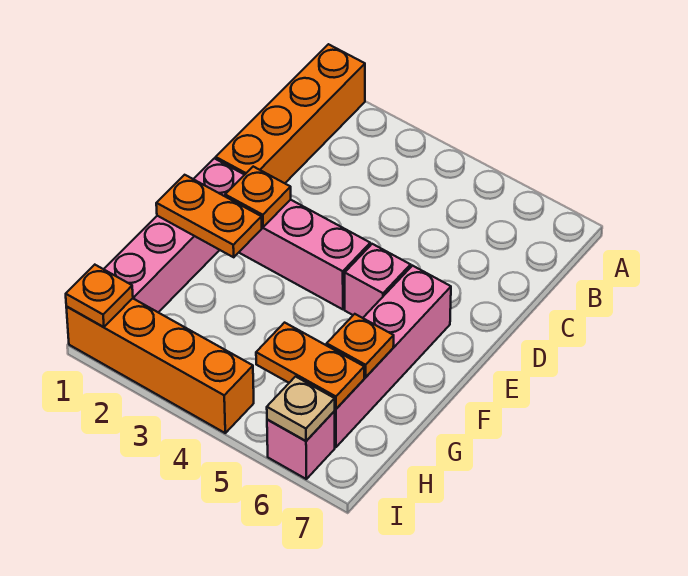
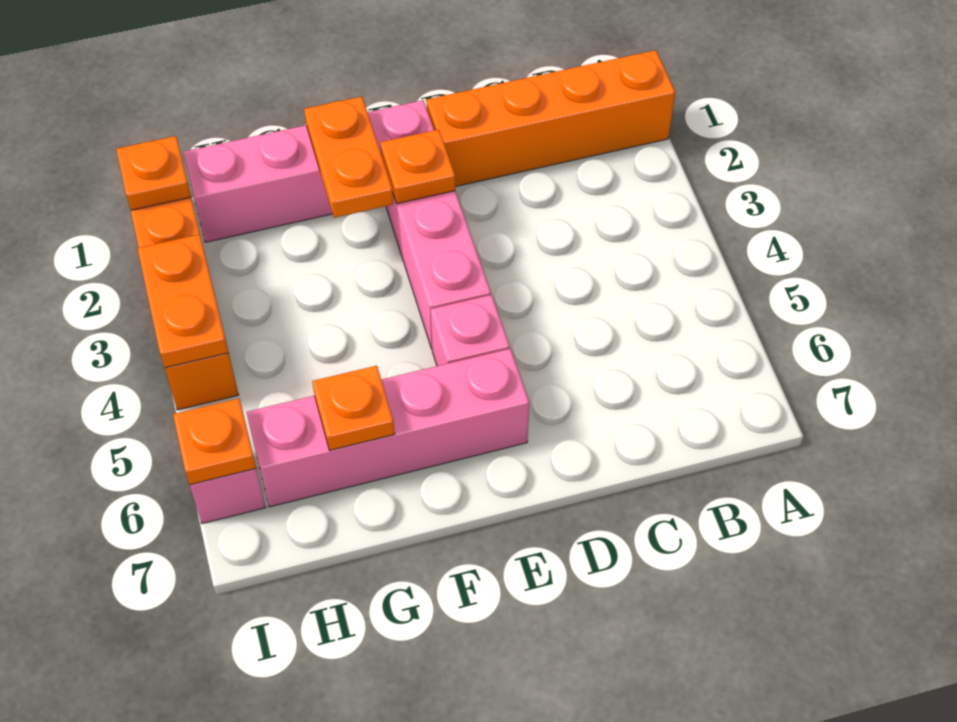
orange plate H5:H6 level 2 -> orange plate I3:I4 level 2
tan plate I6 level 2 -> orange plate I6 level 2

